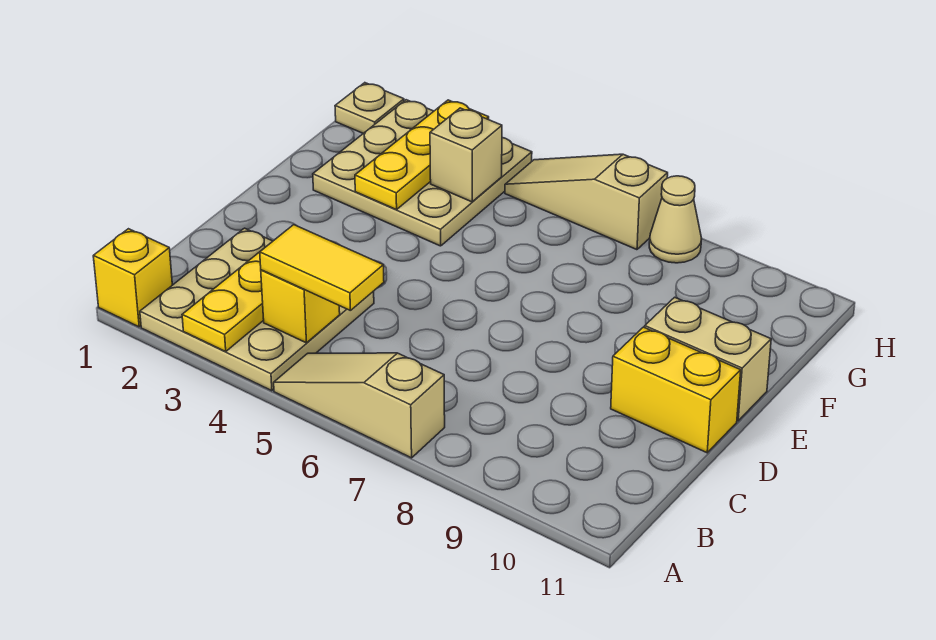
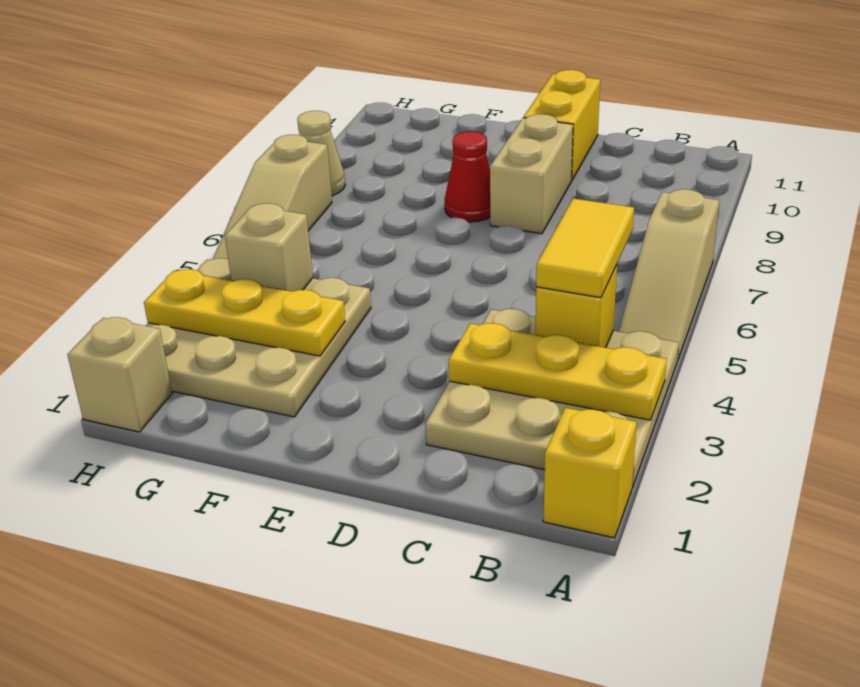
none -> red cone E8 level 1
tan brick E10:E11 level 1 -> tan brick D8:D9 level 1
tan plate H1 level 1 -> tan brick H1 level 1

